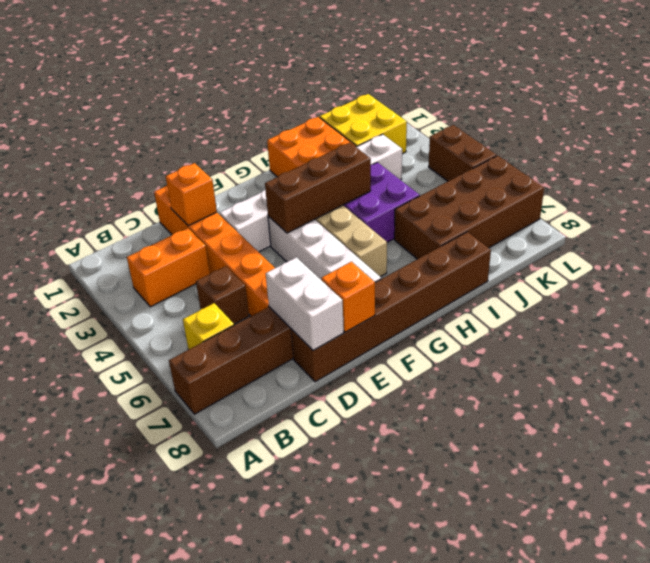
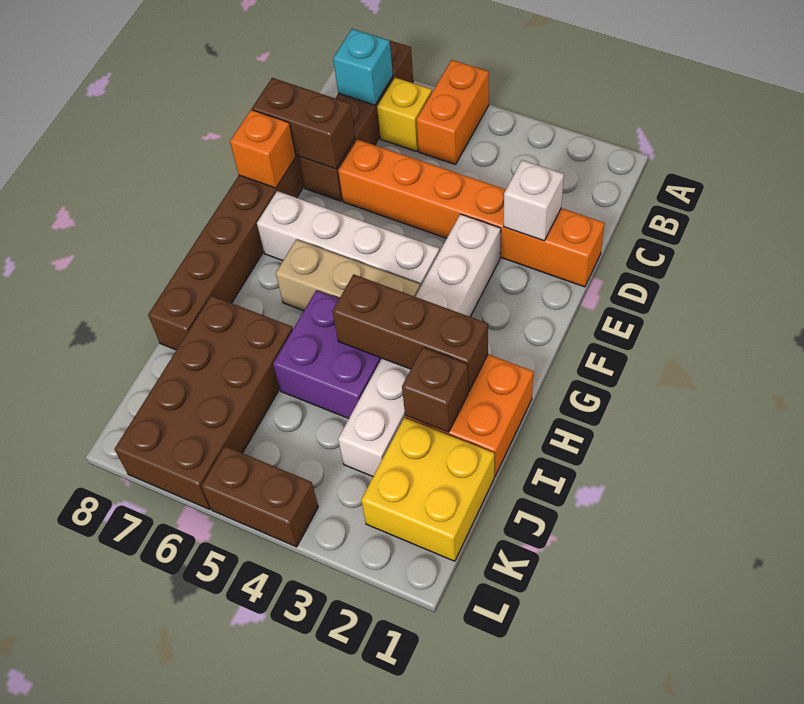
orange brick B3:C3 level 1 -> orange brick A5:B5 level 1
none -> cyan brick B7 level 2
brown brick C5 level 1 -> brown brick I2 level 2
orange brick D2 level 2 -> white brick D2 level 2
white brick D7:D8 level 2 -> brown brick D7:D8 level 2
brown brick F4:H4 level 2 -> brown brick H2:H4 level 2

